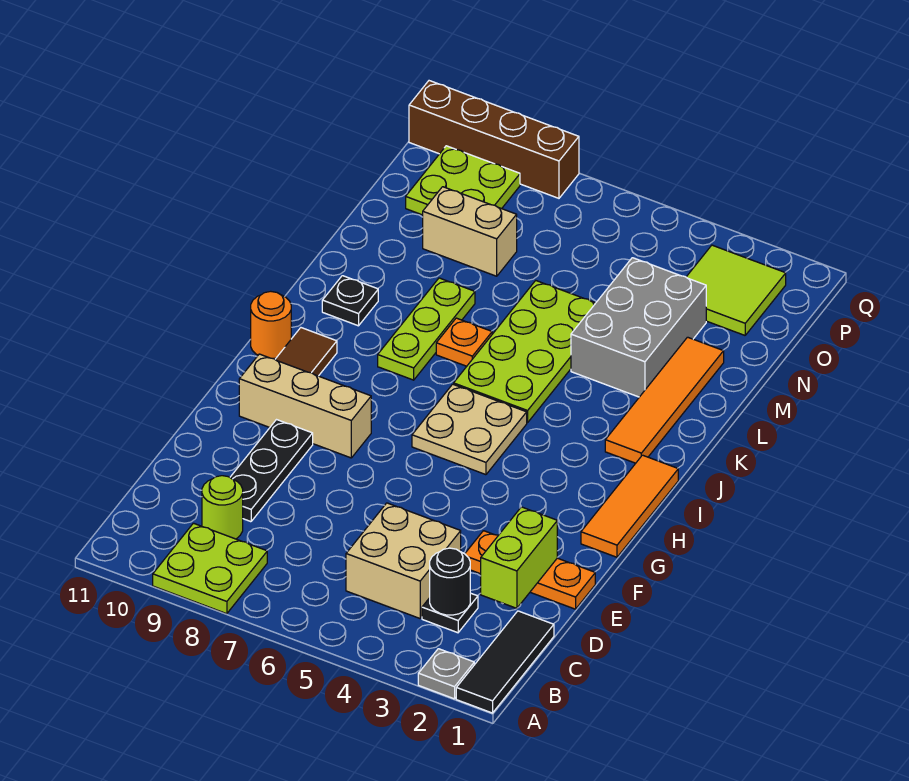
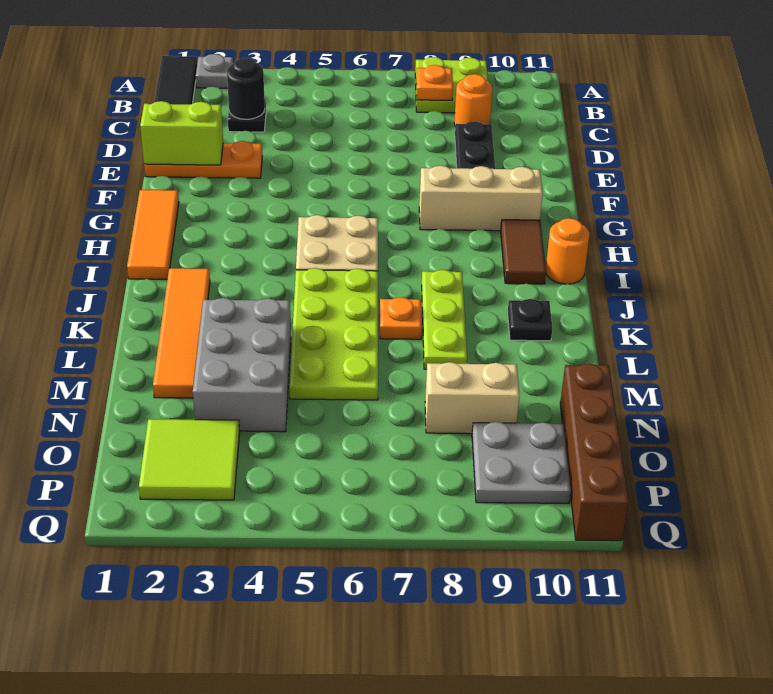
none -> orange plate B8 level 2
tan brick C4:D5 level 1 -> none
lime round brick C9 level 1 -> orange round brick C9 level 1
lime brick D2:E2 level 2 -> lime brick E1:E2 level 2
lime plate O9:P10 level 1 -> grey plate O9:P10 level 1
brown brick Q8:Q11 level 1 -> brown brick N11:Q11 level 1

